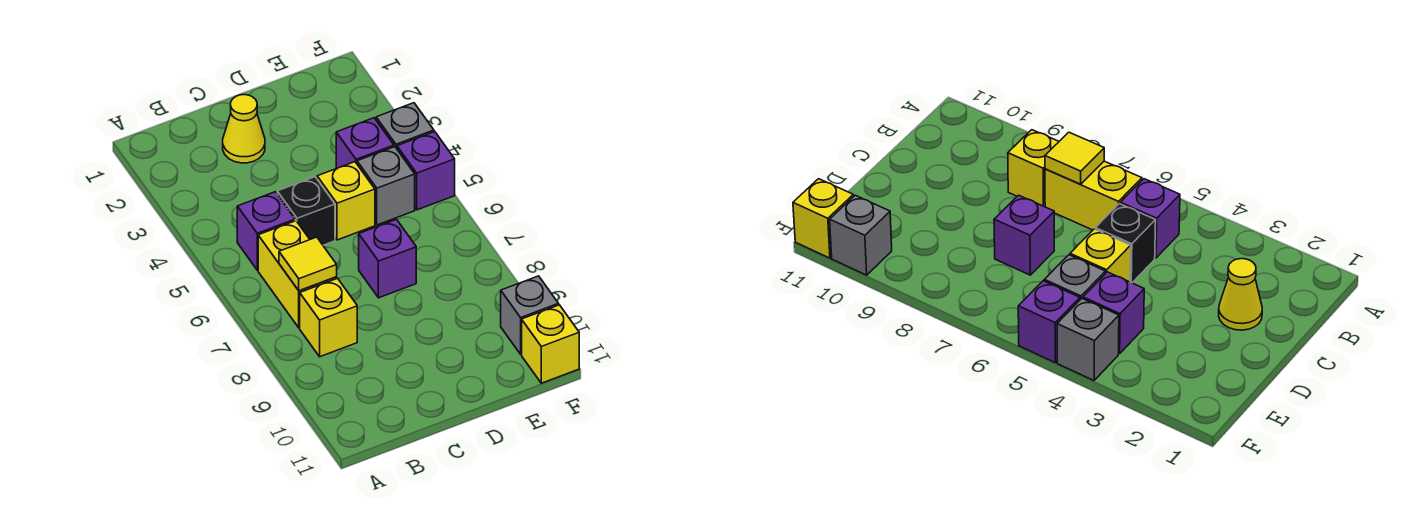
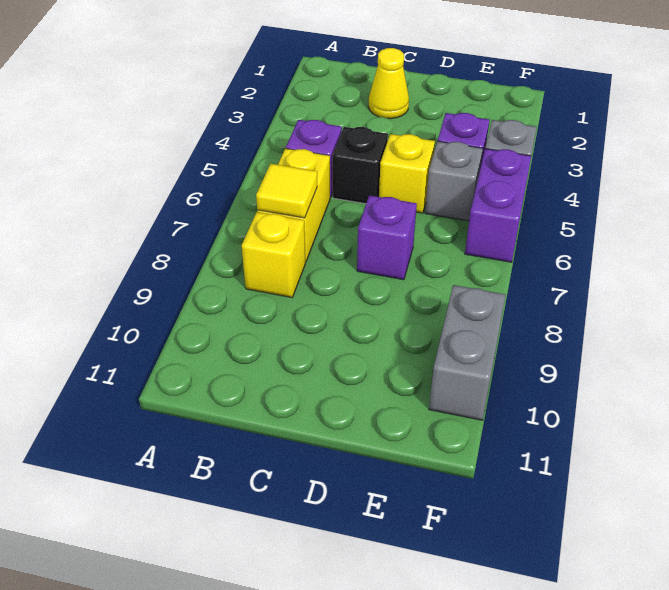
purple brick F5 level 1 -> purple brick F5:F6 level 1
grey brick F10 level 1 -> grey brick F9:F10 level 1
yellow brick F11 level 1 -> none

